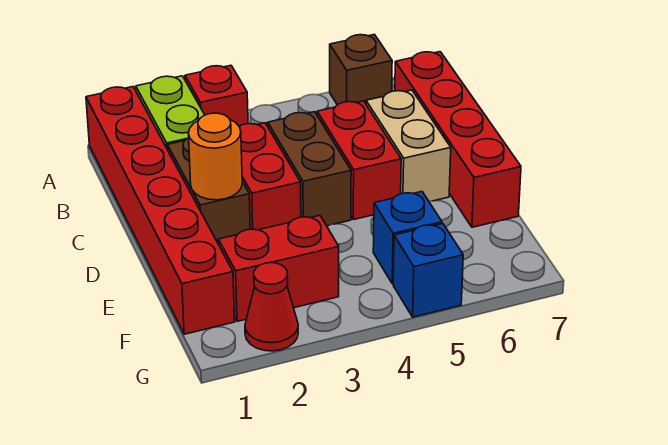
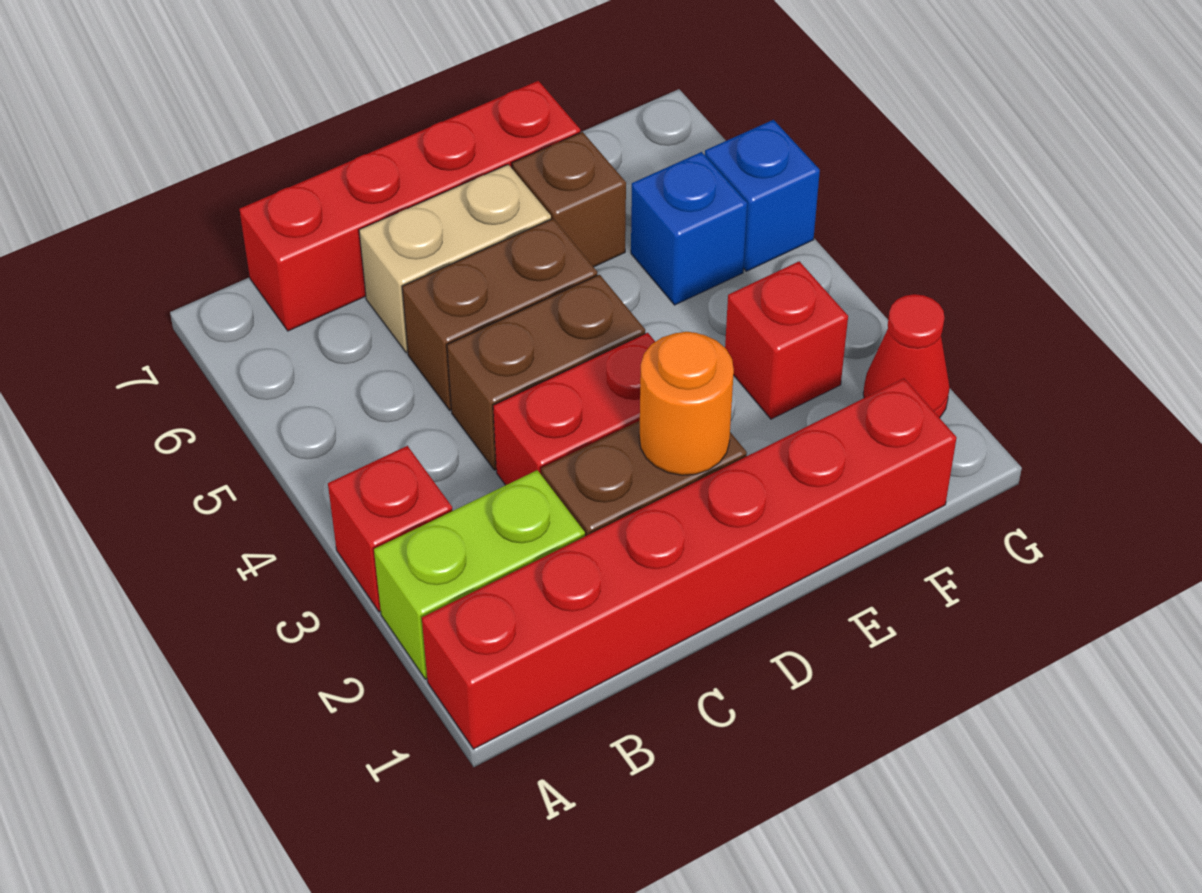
brown brick A6 level 1 -> brown brick E6 level 1
red brick C5:D5 level 1 -> brown brick C5:D5 level 1
red brick F2:F3 level 1 -> red brick F3 level 1

